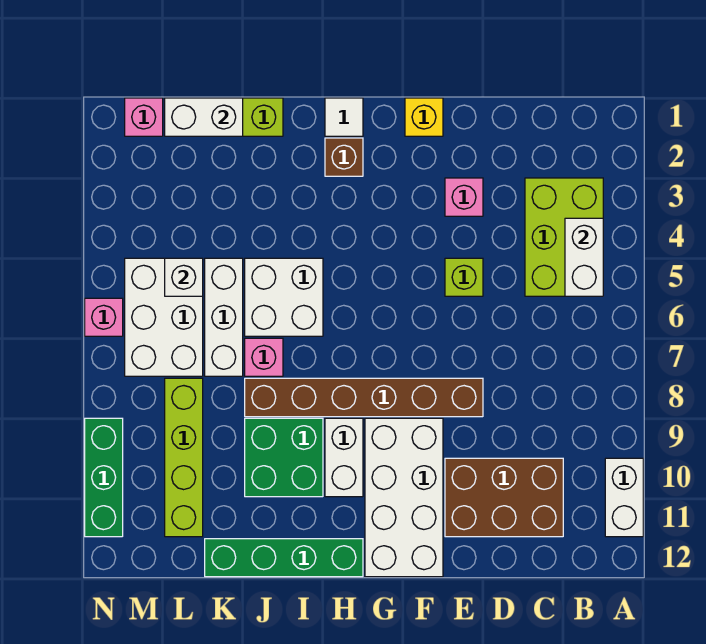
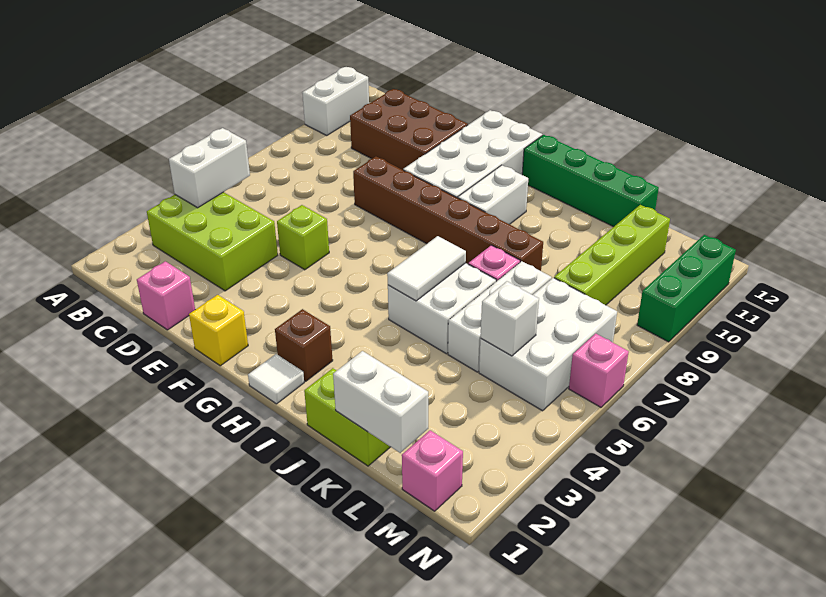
lime brick B3:C5 level 1 -> lime brick B3:D4 level 1
pink brick E3 level 1 -> pink brick D1 level 1
none -> white tile I5:I6 level 2
green brick I9:J10 level 1 -> none

